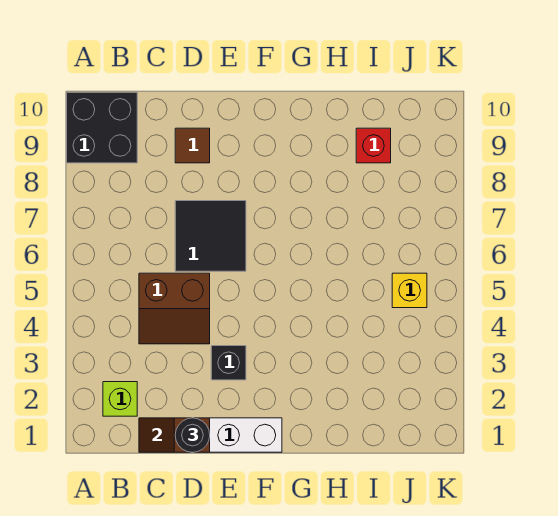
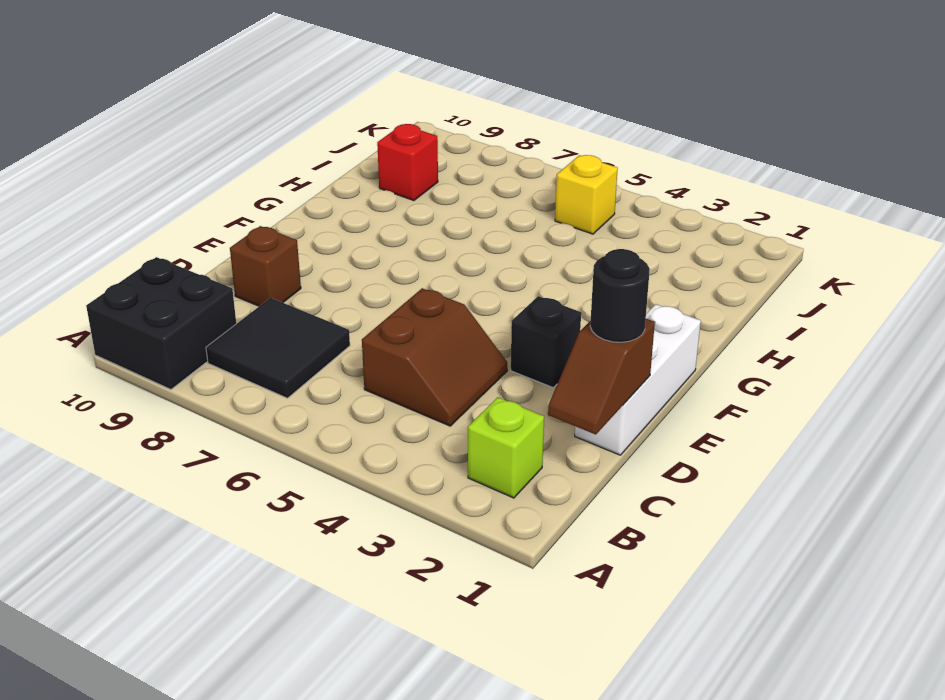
black tile D6:E7 level 1 -> black tile B7:C8 level 1
brown tile D9 level 1 -> brown brick D9 level 1

